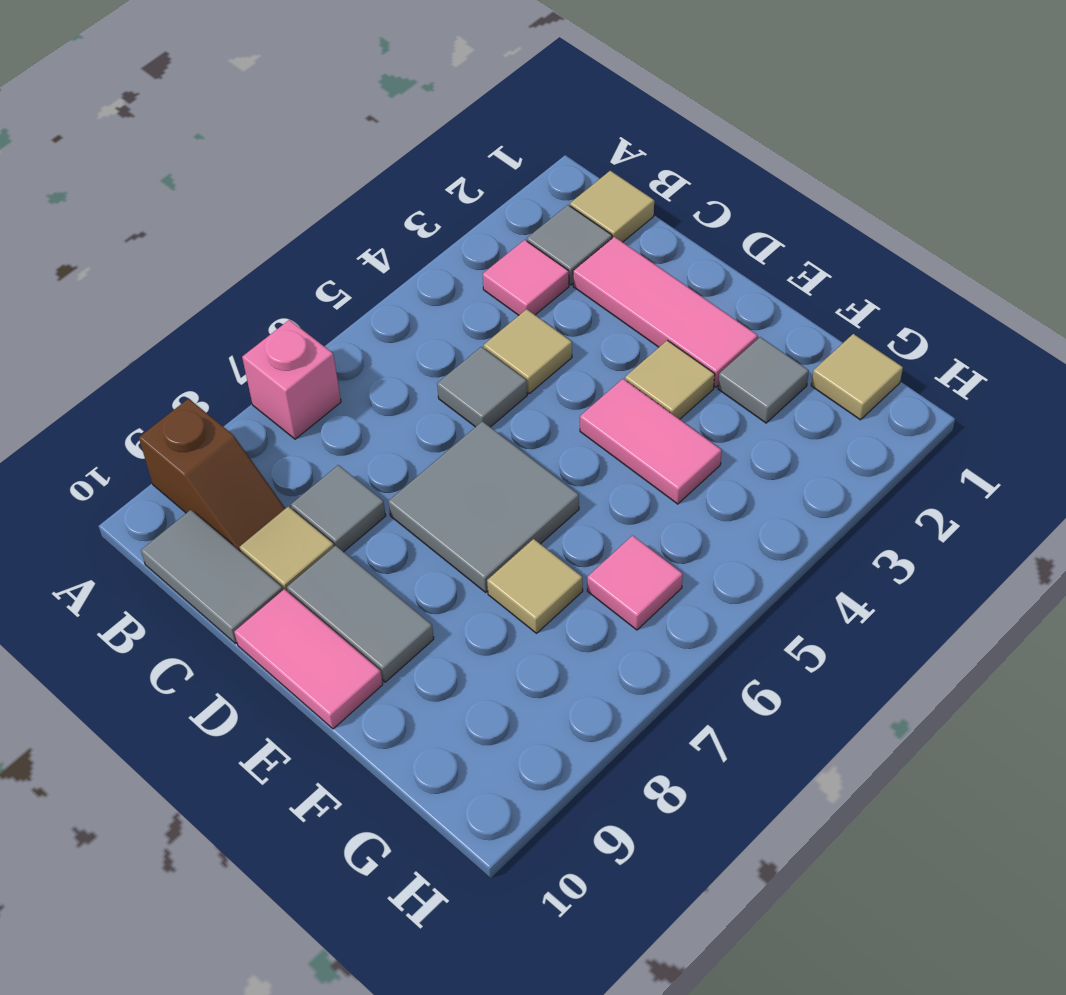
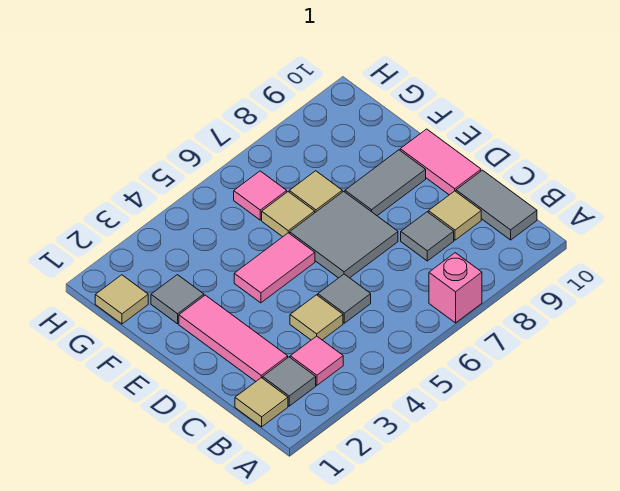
brown slope A9:B9 level 1 top A -> none
grey tile D9:E9 level 1 -> grey tile E8:E9 level 1
tan tile E3 level 1 -> tan tile F6 level 1
pink tile E4:F4 level 1 -> pink tile E4:E5 level 1

